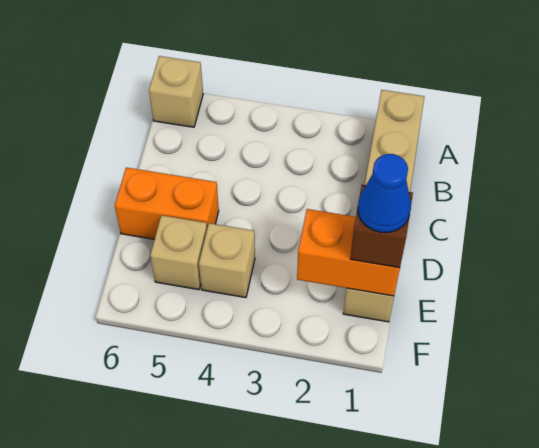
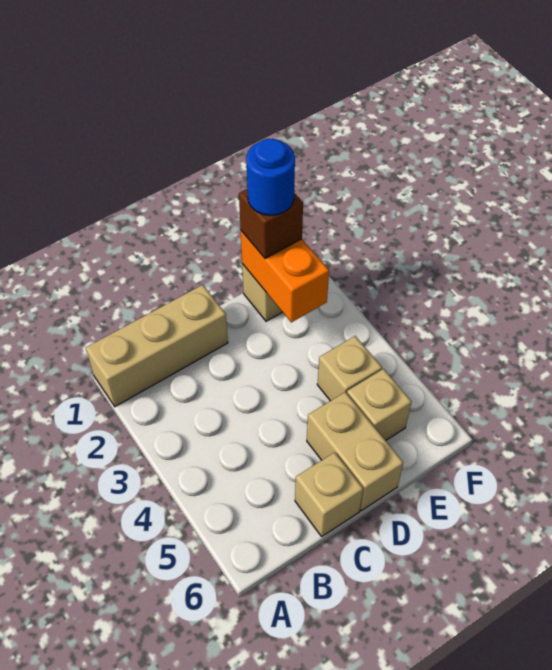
tan brick A6 level 1 -> tan brick C6 level 1
orange brick D5:D6 level 1 -> tan brick D5:D6 level 1
blue cone E1 level 4 -> blue round brick E1 level 4

